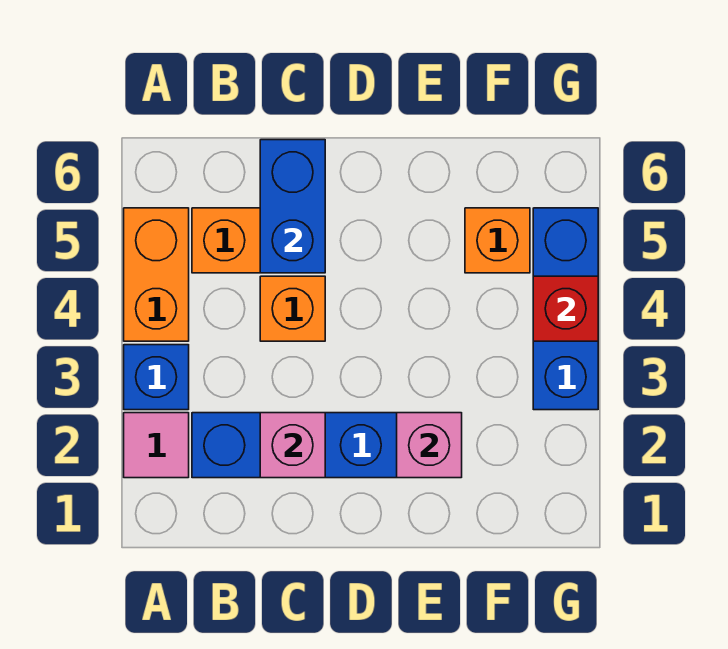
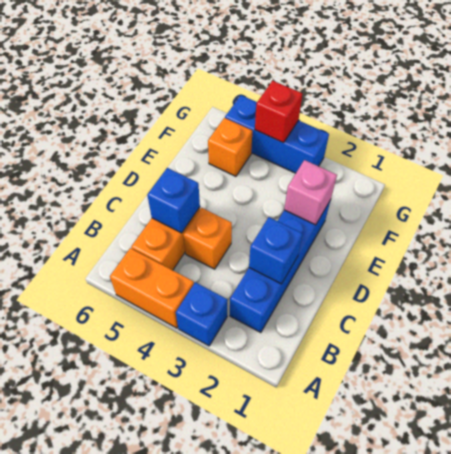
pink tile A2 level 1 -> none
pink brick C2 level 2 -> blue brick C2 level 2
blue brick C5:C6 level 2 -> blue brick C5 level 2

